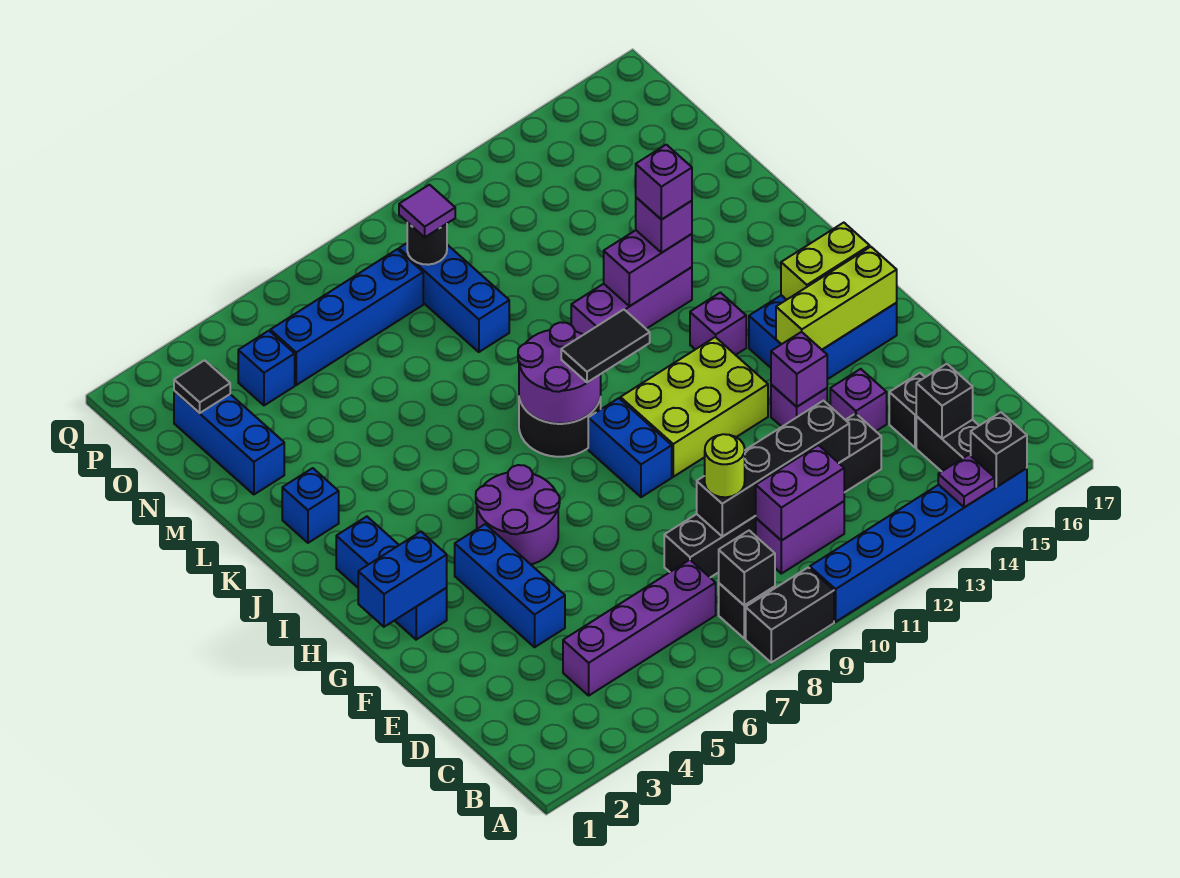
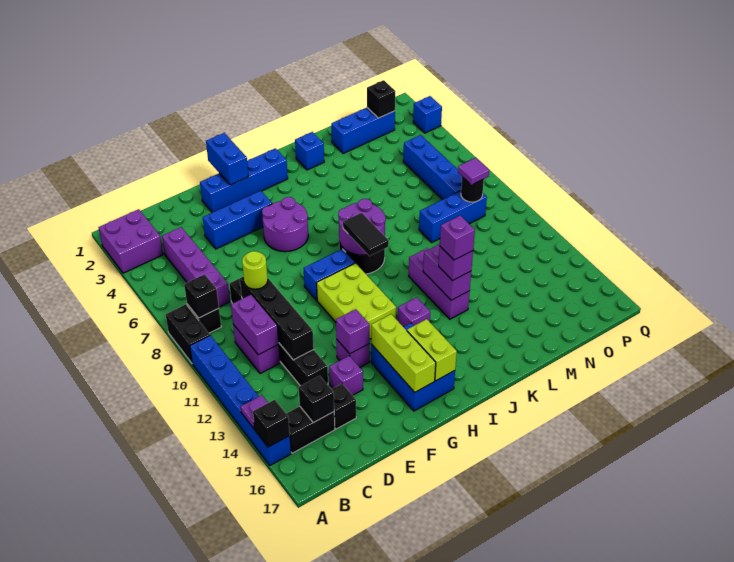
none -> purple brick A2:B3 level 1
blue brick G2:I2 level 1 -> blue brick F2:I2 level 1
black tile O2 level 2 -> black brick O2 level 2
blue brick O4 level 1 -> blue brick Q3 level 1

